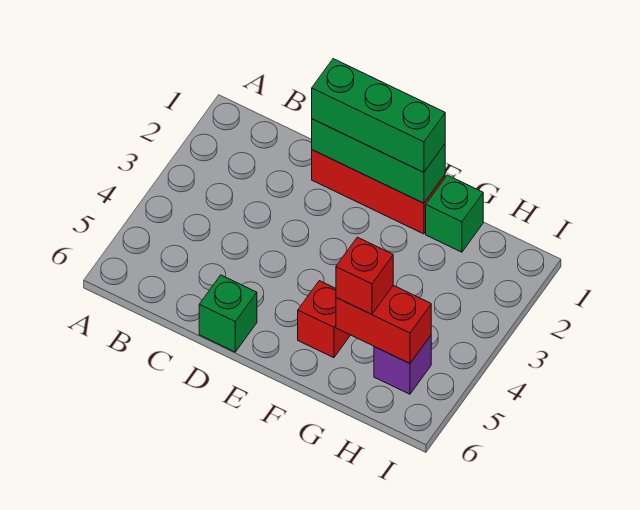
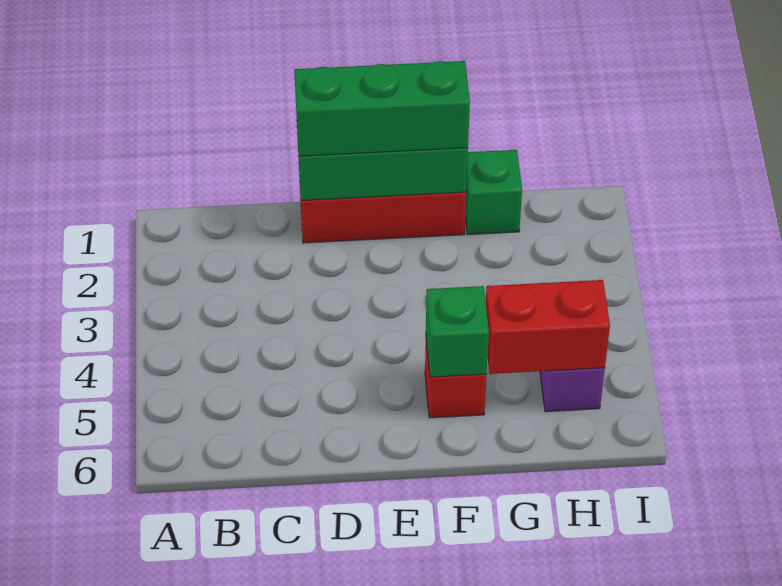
green brick D6 level 1 -> green brick F5 level 2
red brick G5 level 3 -> none

